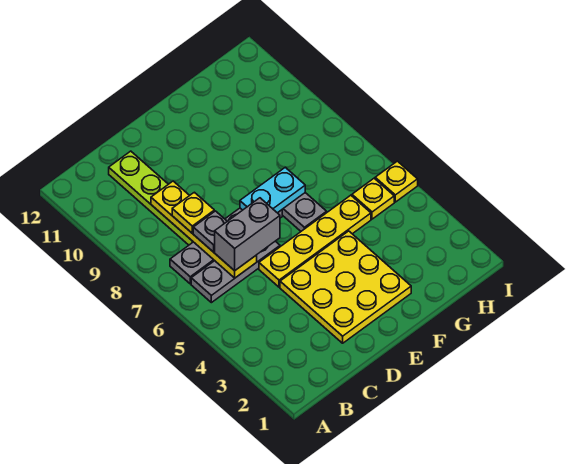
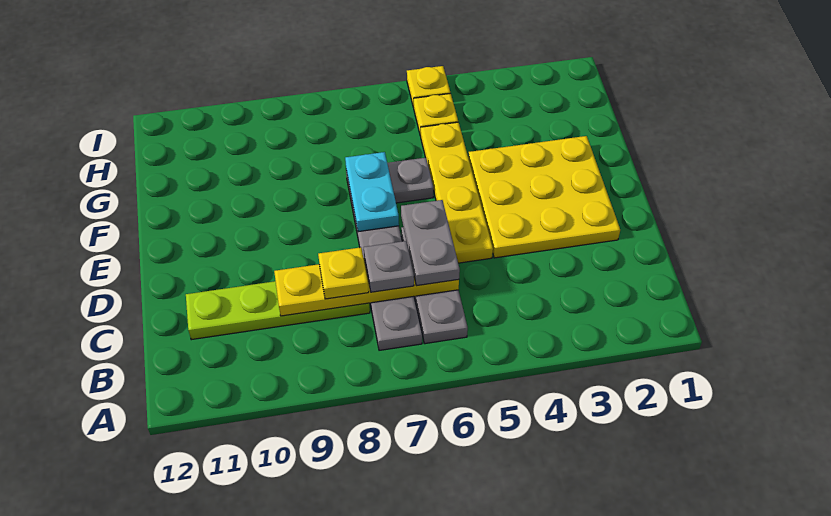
grey brick C6:D6 level 3 -> grey plate C6:D6 level 3

